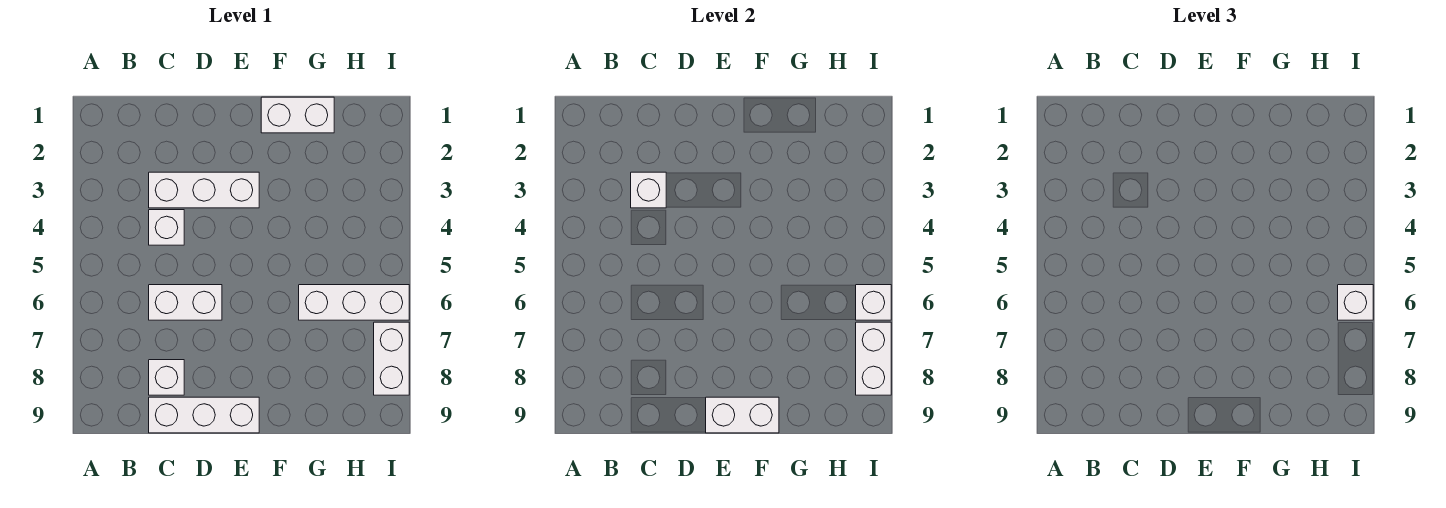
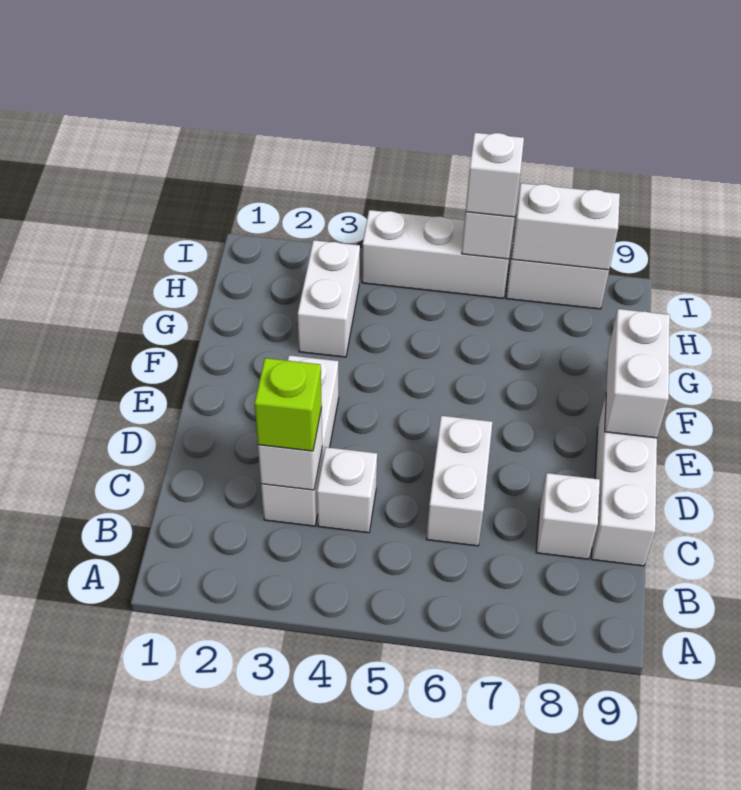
none -> lime brick C3 level 3
white brick F1:G1 level 1 -> white brick G3:H3 level 1
white brick G6:I6 level 1 -> white brick I4:I6 level 1

